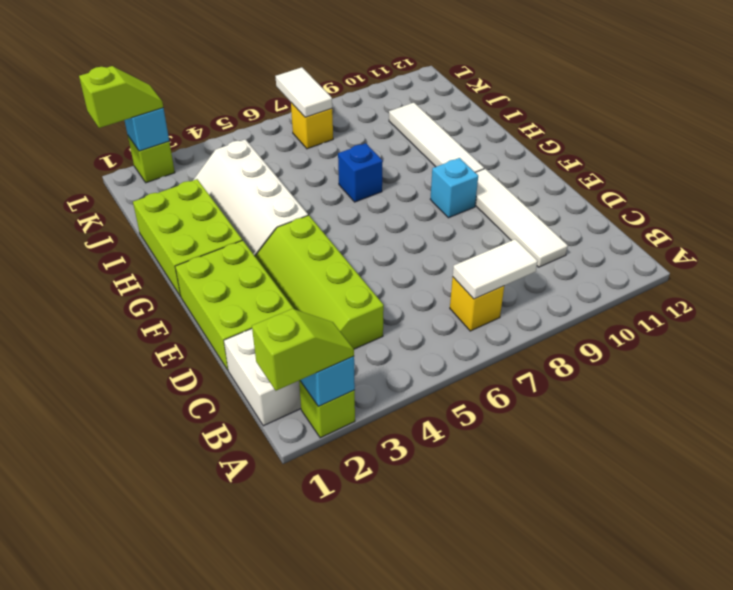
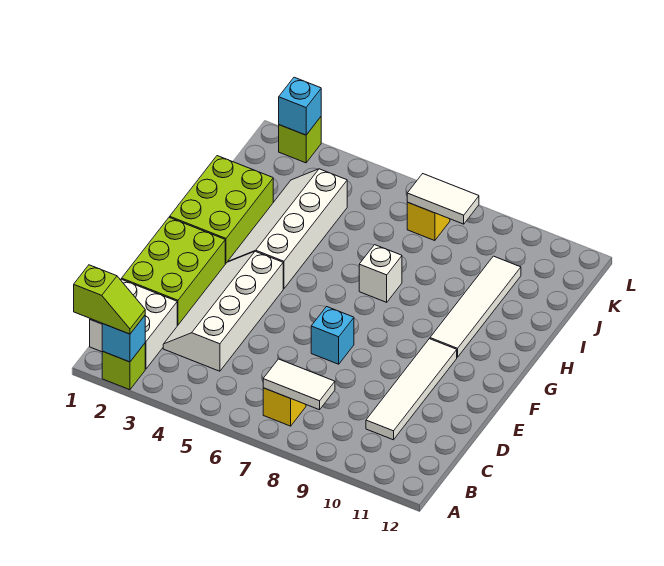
lime slope C3:F4 level 1 top 4 -> white slope C3:F4 level 1 top 4
cyan brick F9 level 1 -> cyan brick E7 level 1
blue brick H7 level 1 -> white brick H7 level 1
white tile K7:L7 level 2 -> white tile K7:K8 level 2
lime slope L1:L2 level 3 top 1 -> none

